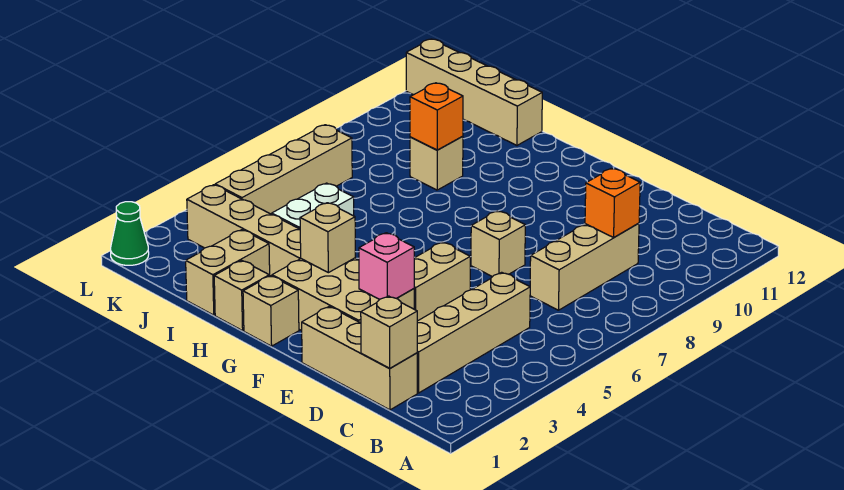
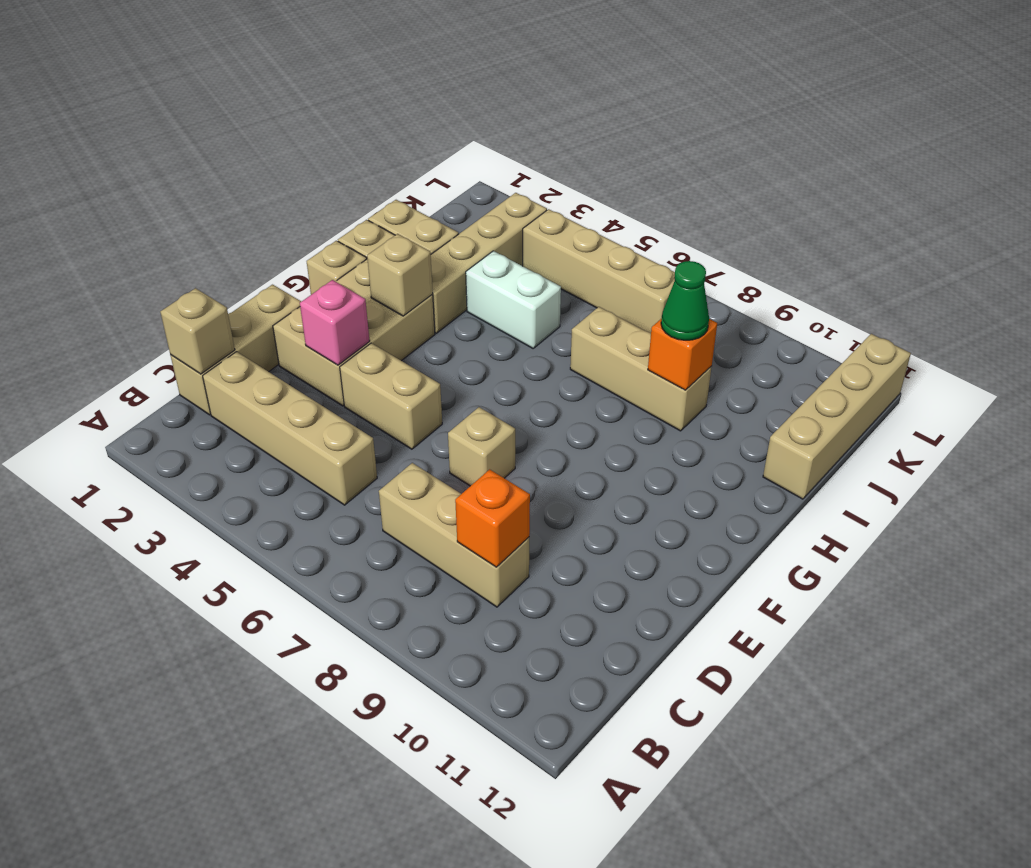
tan brick I9 level 1 -> tan brick I7:I9 level 1
green cone L1 level 1 -> green cone I9 level 3

